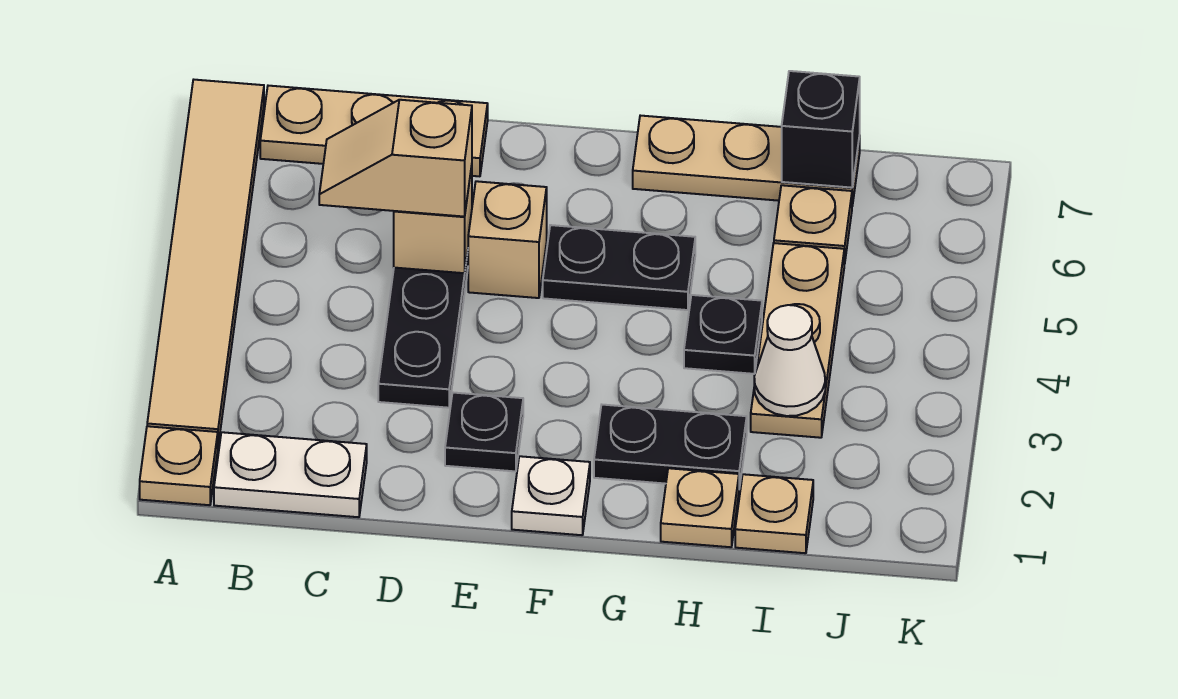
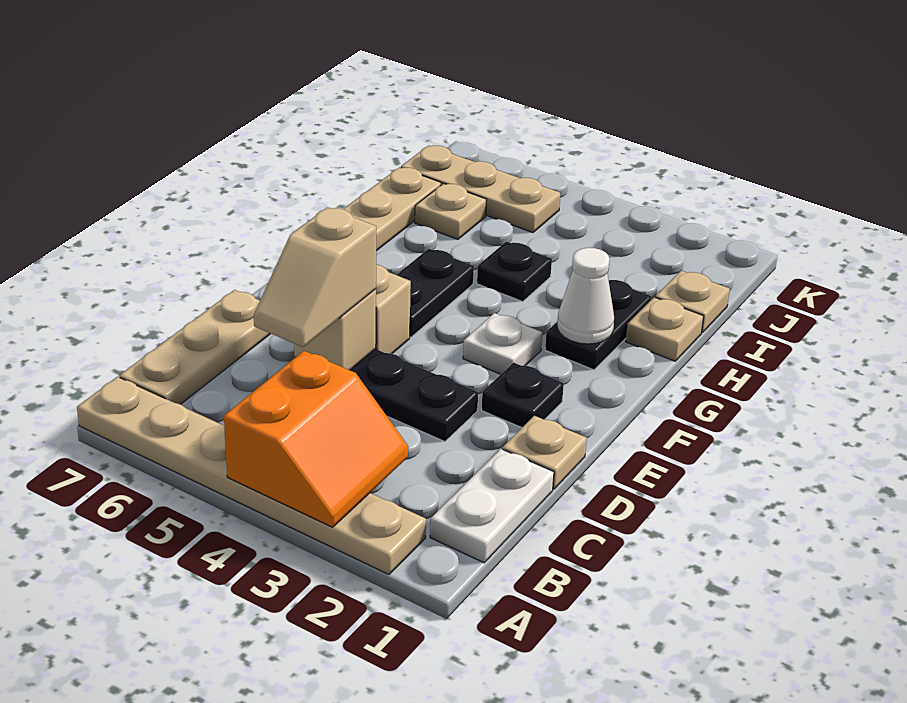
tan plate A1 level 1 -> tan plate D1 level 1
tan tile A2:A7 level 1 -> tan plate A2:A7 level 1
none -> orange slope A3:B4 level 2 top 4
white plate F1 level 1 -> white plate F3 level 1
tan plate I3:I5 level 1 -> tan plate J5:J7 level 1
white cone I3 level 2 -> white cone G2 level 2
black brick I7 level 2 -> none

